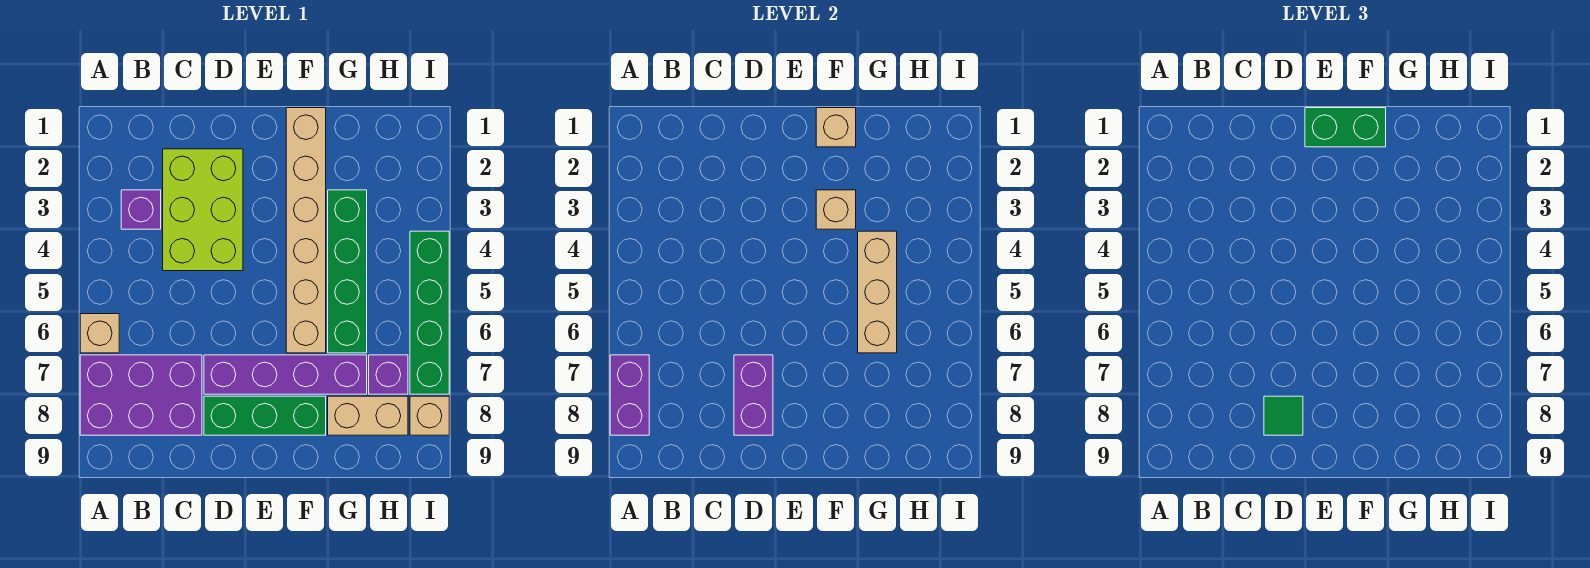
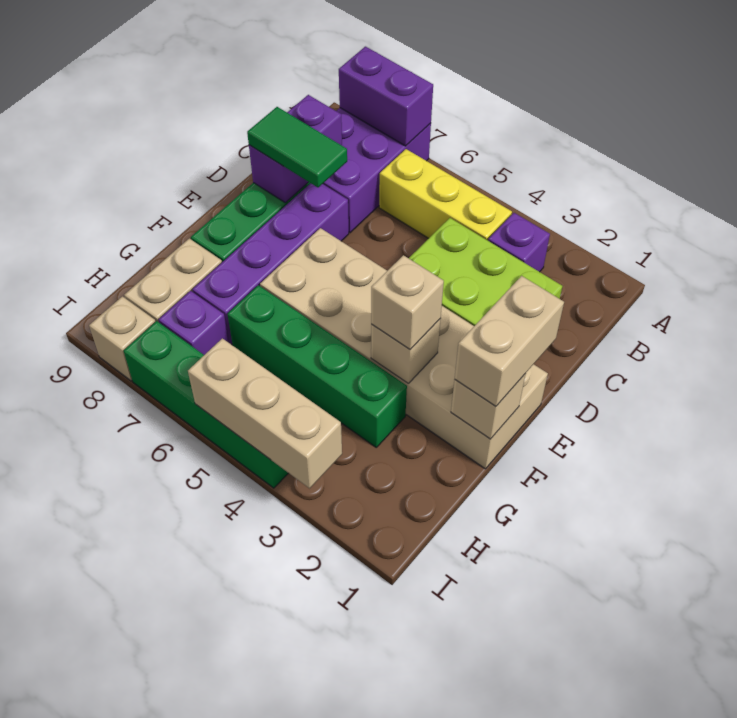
tan brick A6 level 1 -> tan brick F3 level 3
none -> yellow brick B4:B6 level 1
purple brick D7:D8 level 2 -> purple brick C8:D8 level 2
green tile D8 level 3 -> green tile D7:D8 level 3
green brick E1:F1 level 3 -> tan brick E1:F1 level 3
tan brick F1:F6 level 1 -> tan brick E1:F6 level 1
tan brick G4:G6 level 2 -> tan brick I3:I5 level 2

